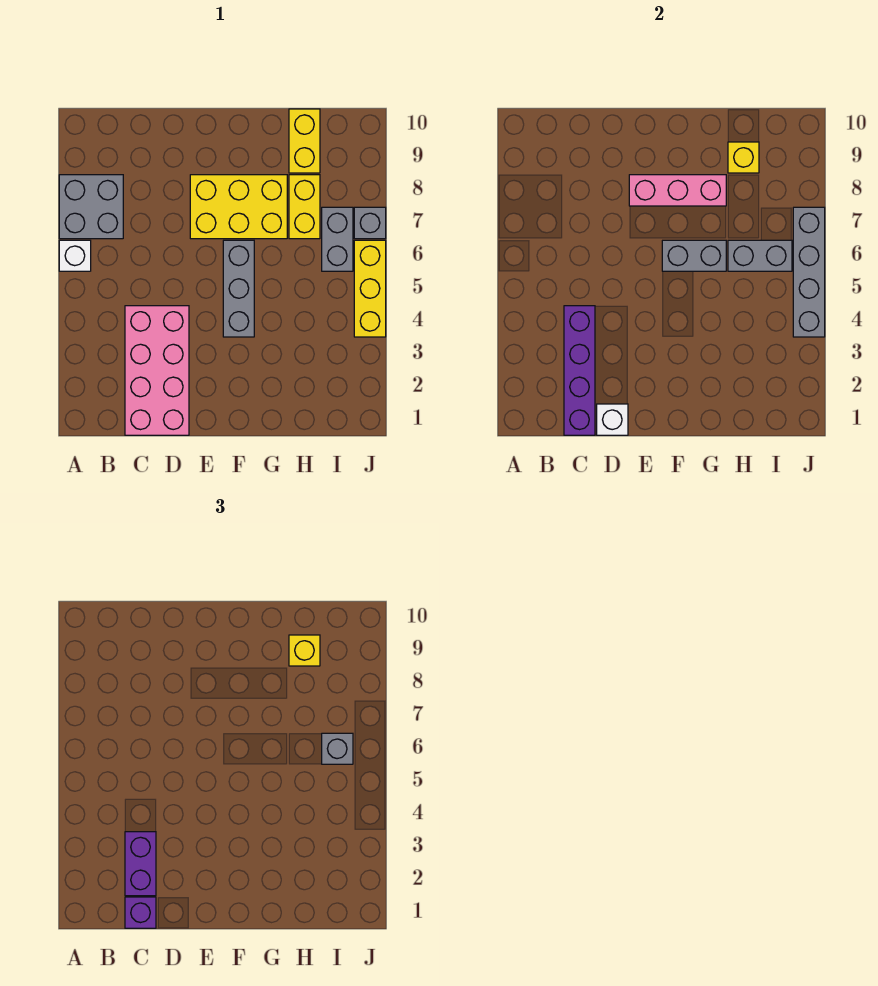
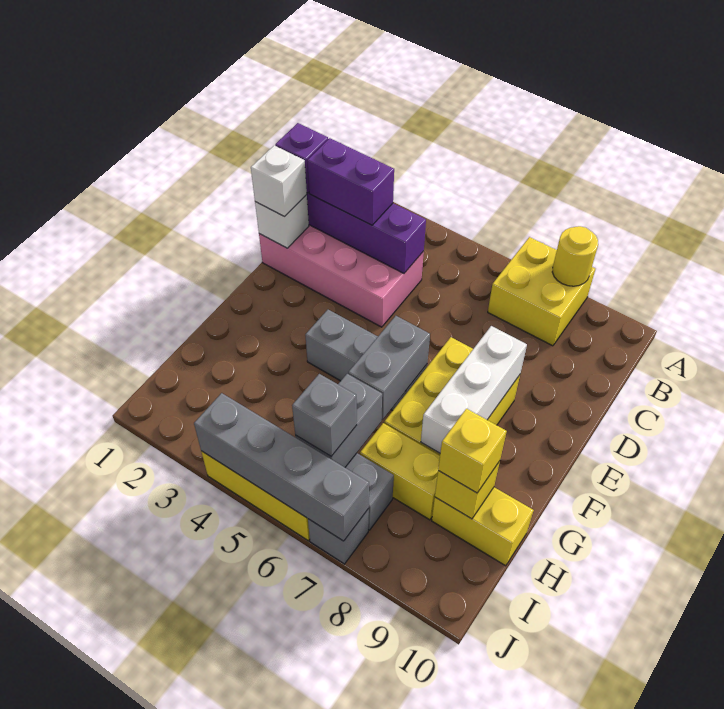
white brick A6 level 1 -> white brick D1 level 3
grey brick A7:B8 level 1 -> yellow brick A7:B8 level 1
none -> yellow round brick A8 level 2
pink brick E8:G8 level 2 -> white brick E8:G8 level 2

